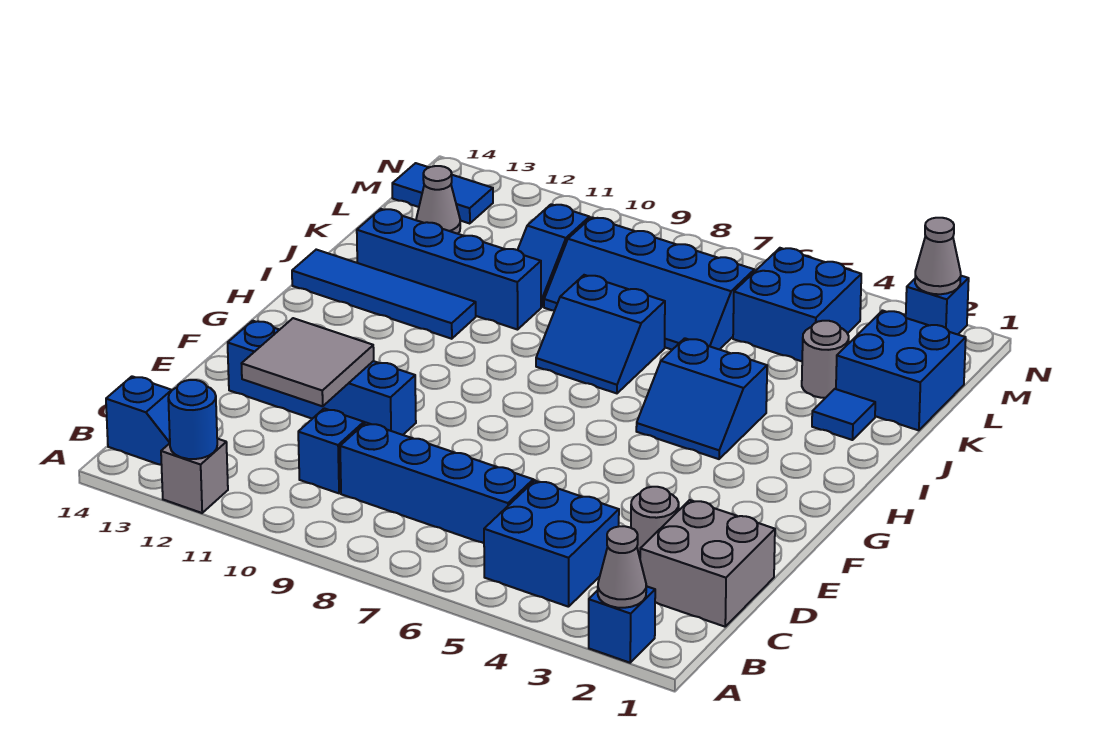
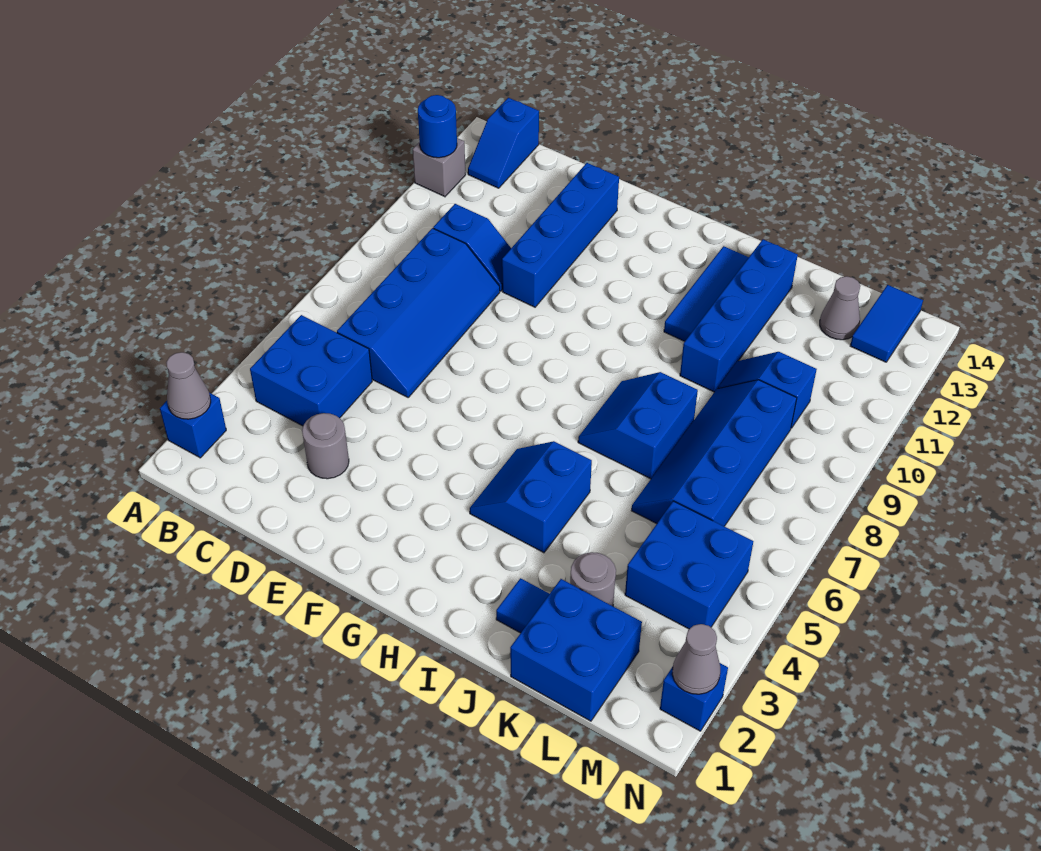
grey brick C1:D2 level 1 -> none
grey tile D11:E12 level 2 -> none
blue tile I11:I14 level 1 -> blue tile I11:I13 level 1

